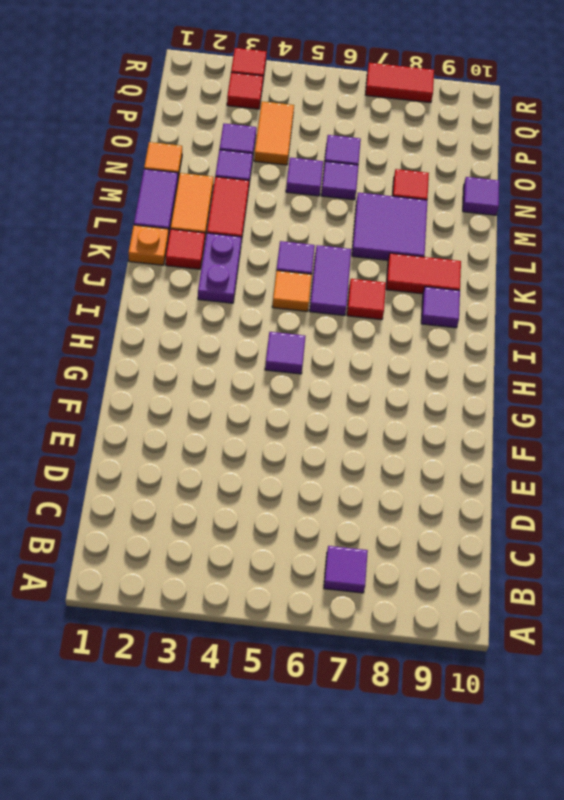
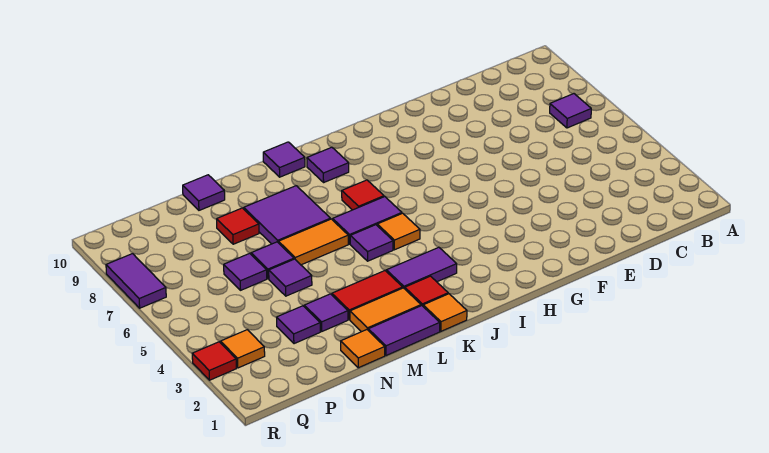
purple tile H5 level 1 -> purple tile K10 level 1
purple plate J3:K3 level 1 -> purple tile J3:K3 level 1
orange plate K1 level 1 -> orange tile K1 level 1
red tile K8:K9 level 1 -> none
orange tile O4:P4 level 1 -> orange tile L6:M6 level 1
red tile Q3 level 1 -> orange tile Q3 level 1
red tile R7:R8 level 1 -> purple tile R7:R8 level 1

